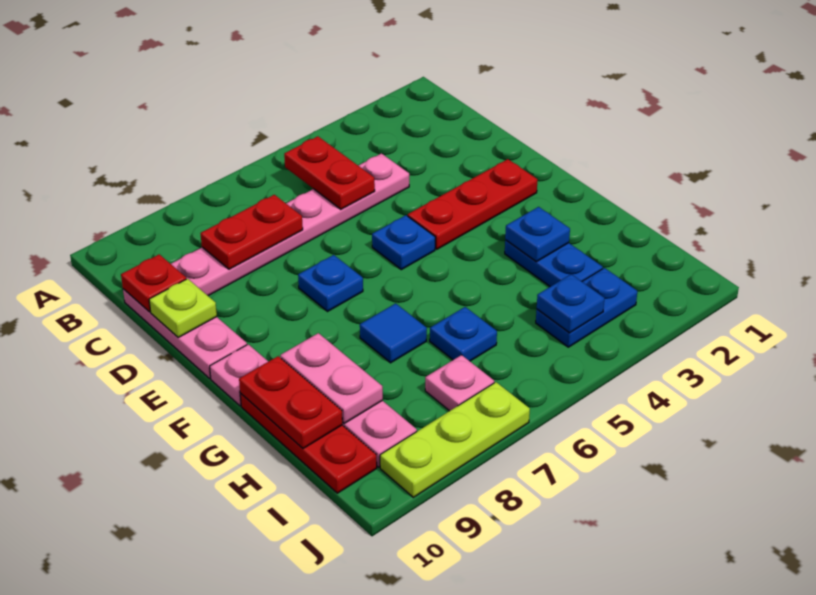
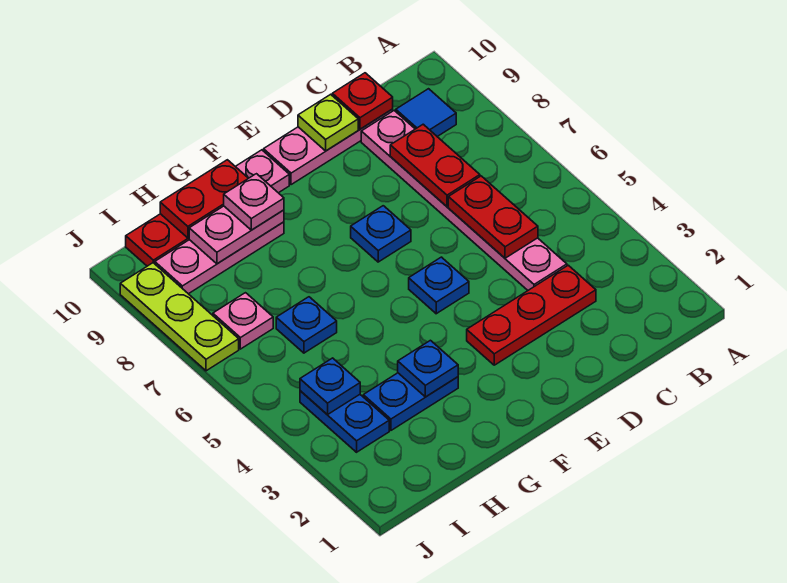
red plate B5:C5 level 2 -> red plate C5:C6 level 2
red plate E2:E4 level 1 -> red plate C3:E3 level 1
blue tile G7 level 1 -> blue tile B9 level 1
none -> pink plate G9 level 3

